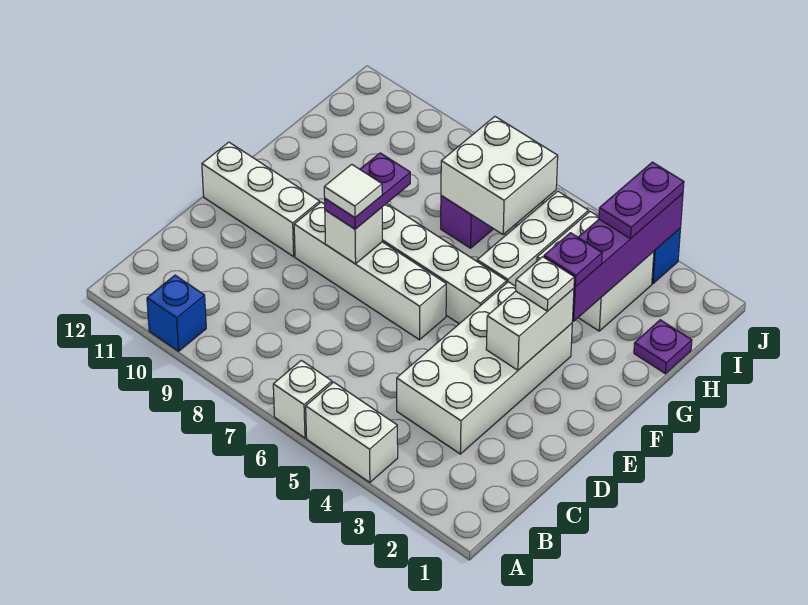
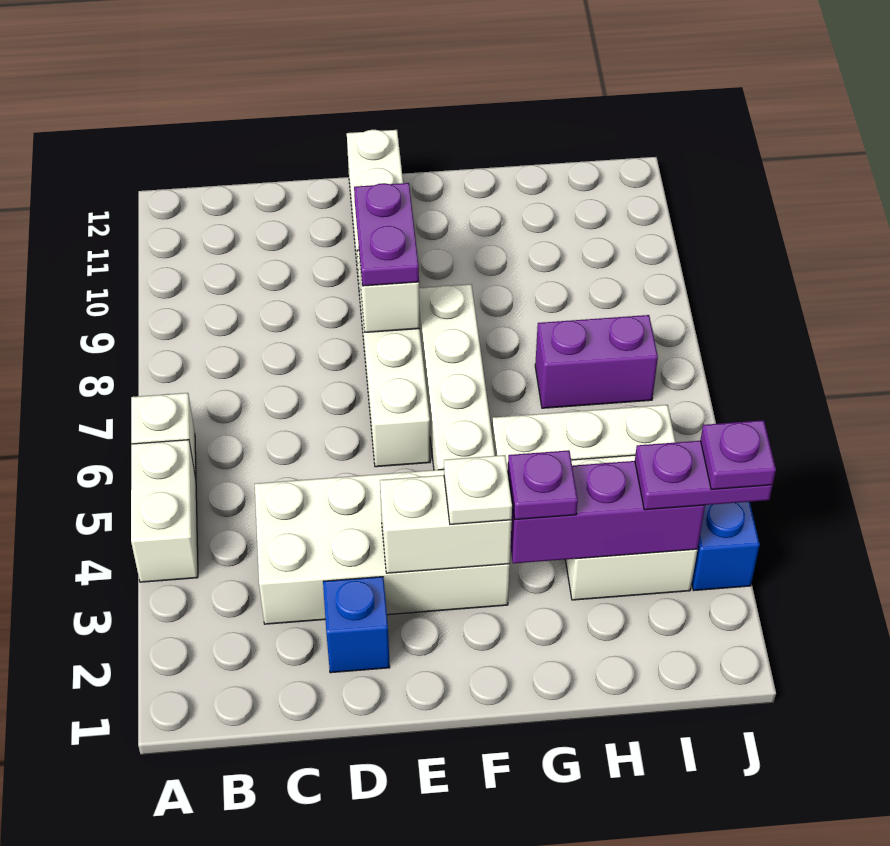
blue brick A10 level 1 -> blue brick D2 level 1
purple plate E8:F8 level 3 -> purple plate E8:E9 level 3
white tile E8 level 4 -> none
purple brick G3:J3 level 2 -> purple brick G3:I3 level 2
purple plate H1 level 1 -> purple plate J3 level 4
white brick H6:I7 level 2 -> none

